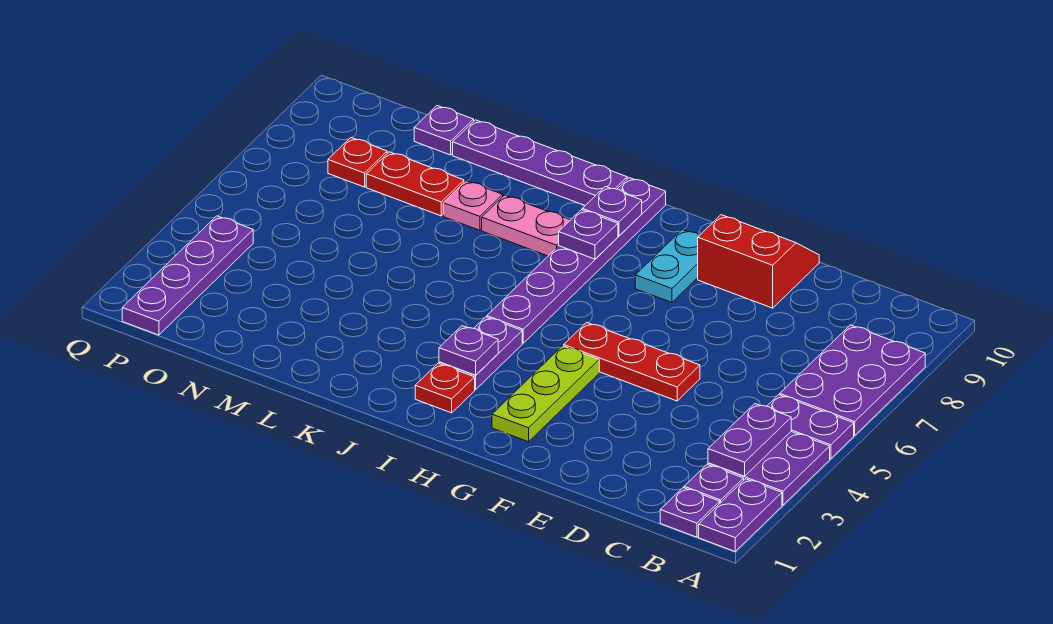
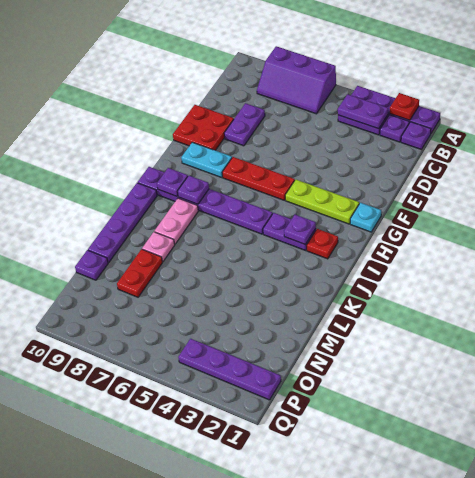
purple plate A5:B5 level 1 -> purple plate D8:E8 level 1
purple plate A6:B8 level 1 -> purple slope A6:B8 level 1 top A
red plate E5:G5 level 1 -> red plate G5:G7 level 1
red slope E9:F10 level 1 top 9 -> red plate E9:F10 level 1
none -> cyan plate G1 level 1
red plate O8 level 1 -> red plate A2 level 2

